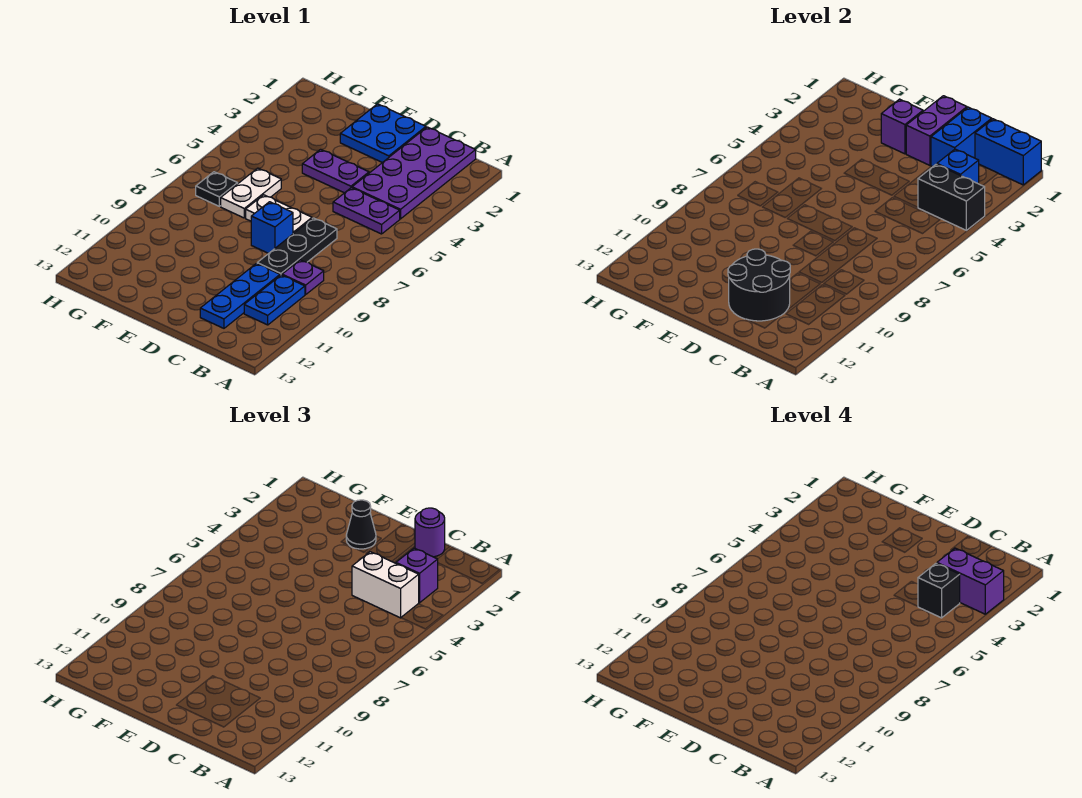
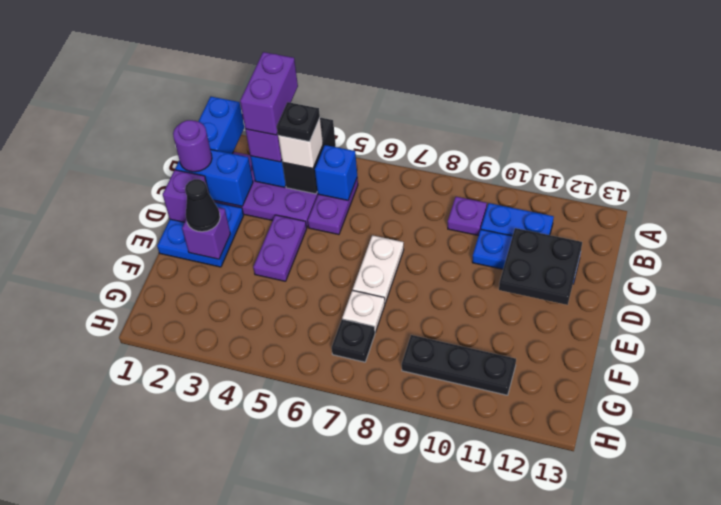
white brick B4:C4 level 3 -> white brick B4 level 3
black brick B4 level 4 -> black plate B4 level 4
black plate C7:C9 level 1 -> black plate G9:G11 level 1
black round brick C11:D12 level 2 -> black plate C11:D12 level 2
purple brick D1:D2 level 2 -> purple brick D1 level 2
blue brick D8 level 1 -> blue brick B5 level 2
white plate F6:F7 level 1 -> white plate F7 level 1

